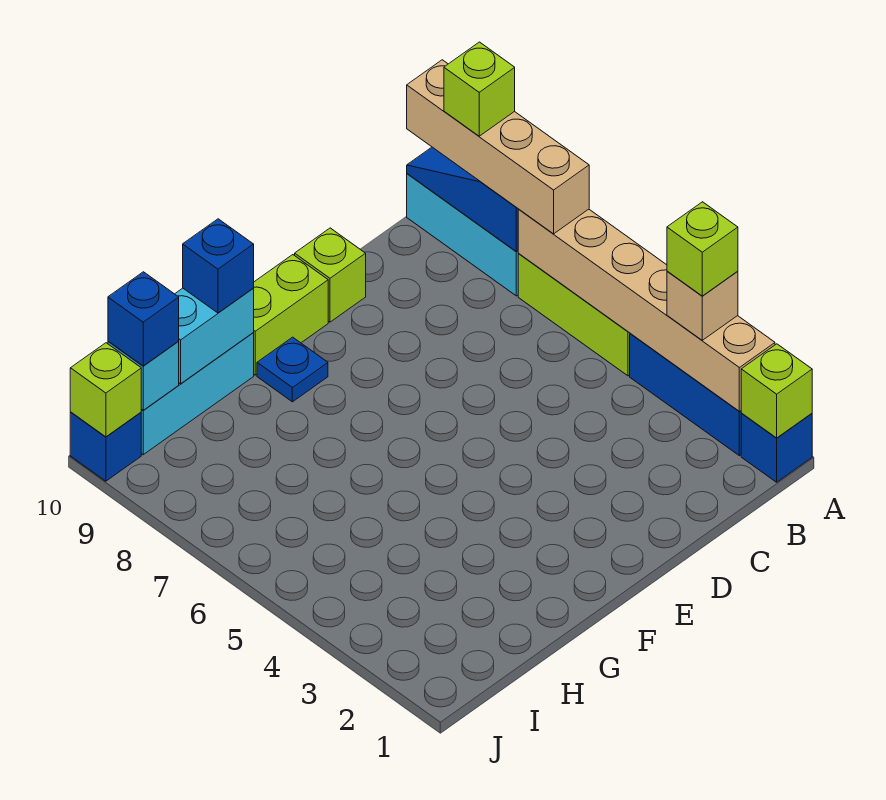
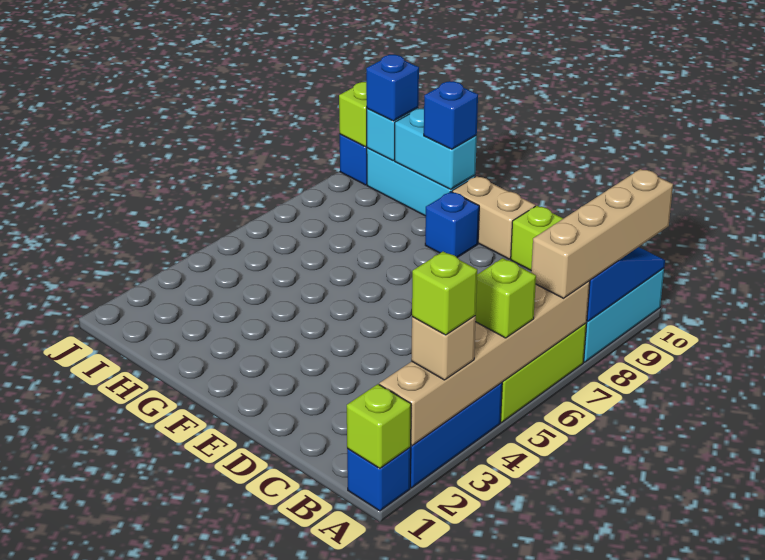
lime brick A9 level 4 -> lime brick A5 level 3
lime brick E10:F10 level 1 -> tan brick E10:F10 level 1
blue plate F9 level 1 -> blue brick F9 level 1

